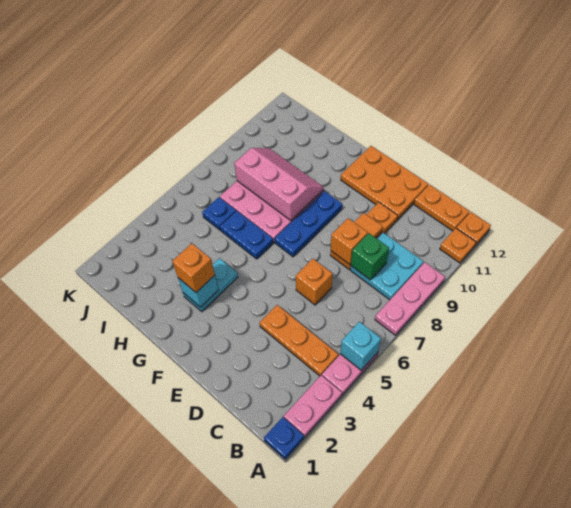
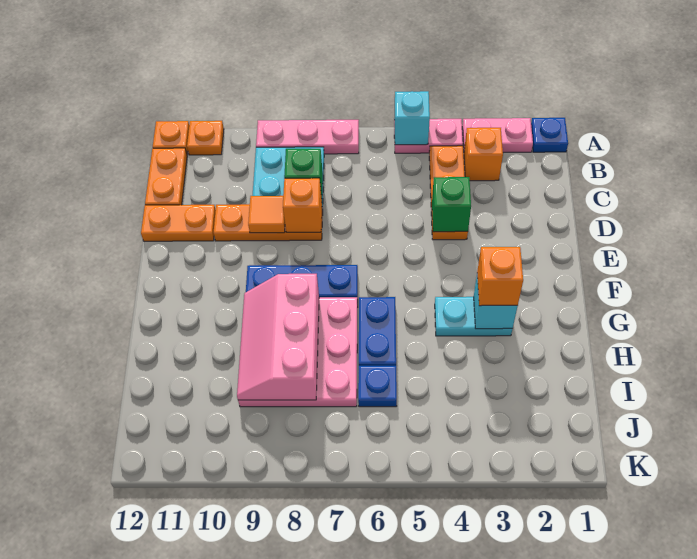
none -> green brick D4 level 2
orange brick D6 level 1 -> orange brick B3 level 1
orange plate D11:F12 level 1 -> orange plate D11:D12 level 1

